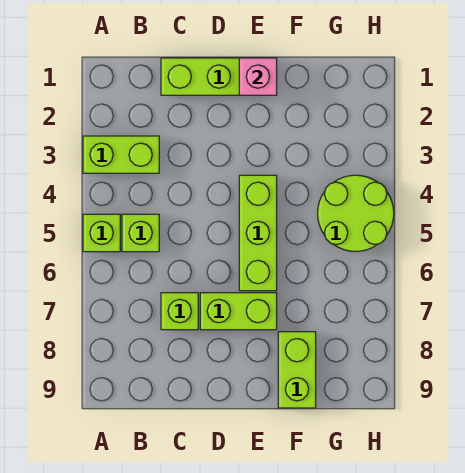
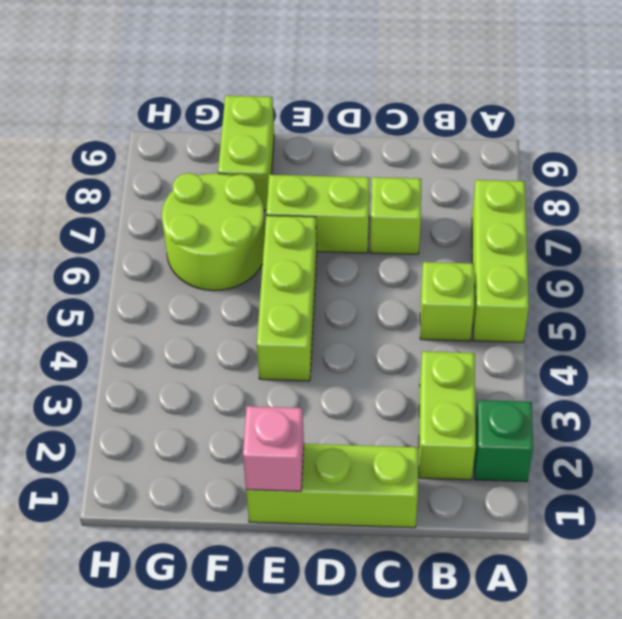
none -> green brick A2 level 1
lime brick A3:B3 level 1 -> lime brick B2:B3 level 1
lime brick A5 level 1 -> lime brick A5:A7 level 1
lime round brick G4:H5 level 1 -> lime round brick F6:G7 level 1

